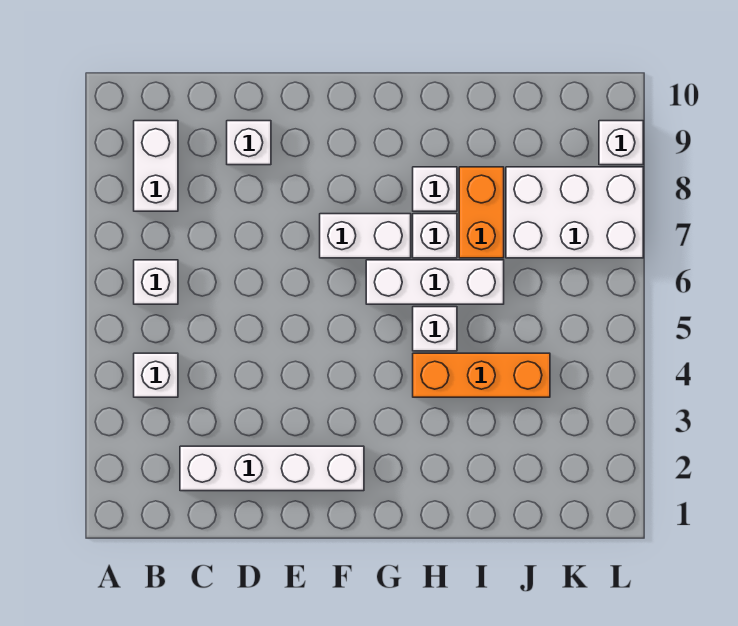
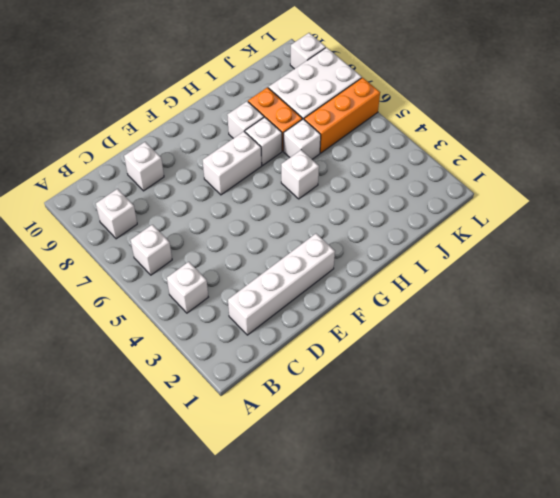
white brick B8:B9 level 1 -> white brick B8 level 1
white brick G6:I6 level 1 -> white brick I6 level 1
orange brick H4:J4 level 1 -> orange brick J6:L6 level 1

